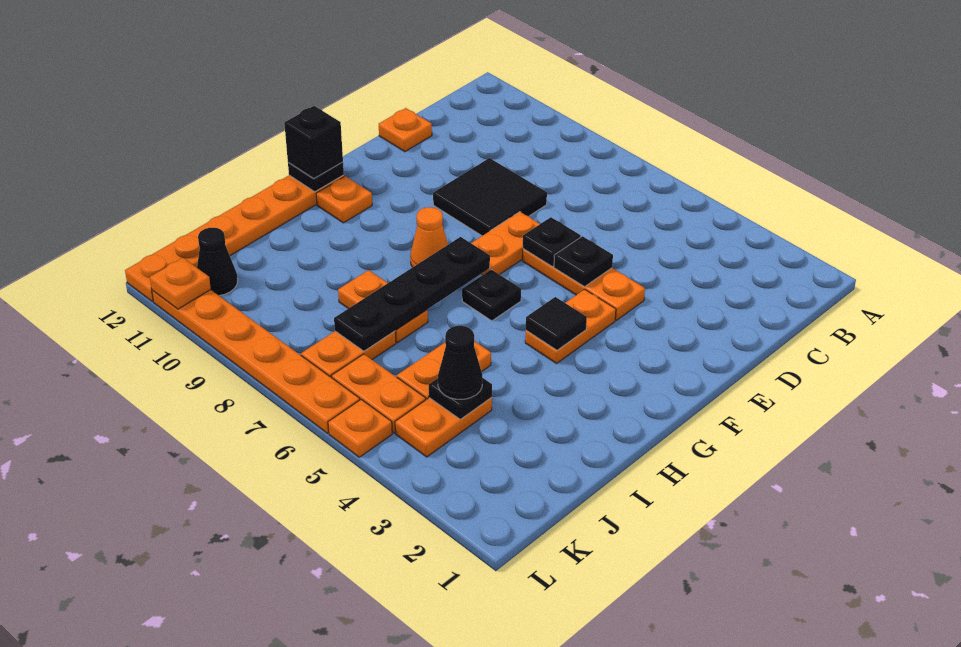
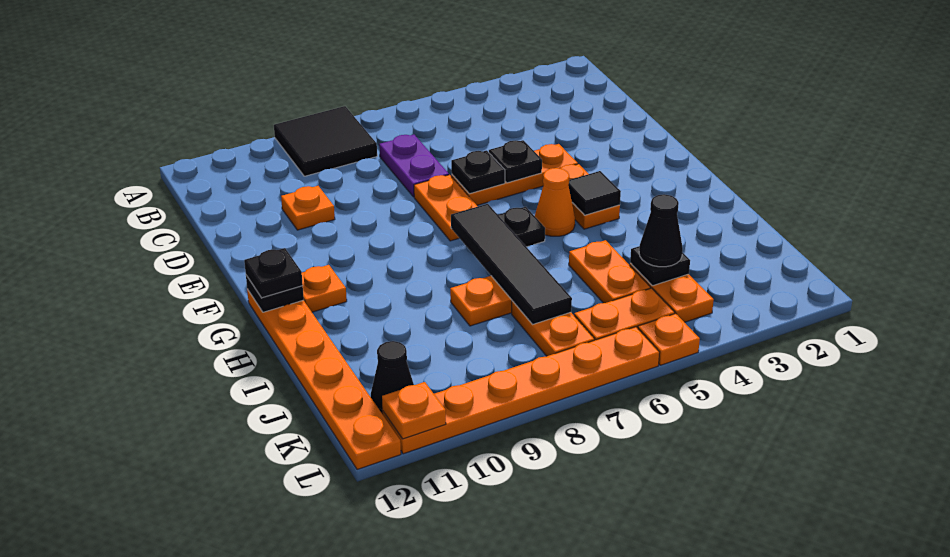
none -> purple plate C7:D7 level 1
black tile D8:E9 level 1 -> black tile A8:B9 level 1
orange plate D12 level 1 -> orange plate D10 level 1
black plate G7:J7 level 2 -> black tile G7:J7 level 2
orange cone G8 level 1 -> orange cone G5 level 1
black brick G12 level 3 -> black plate G12 level 3

